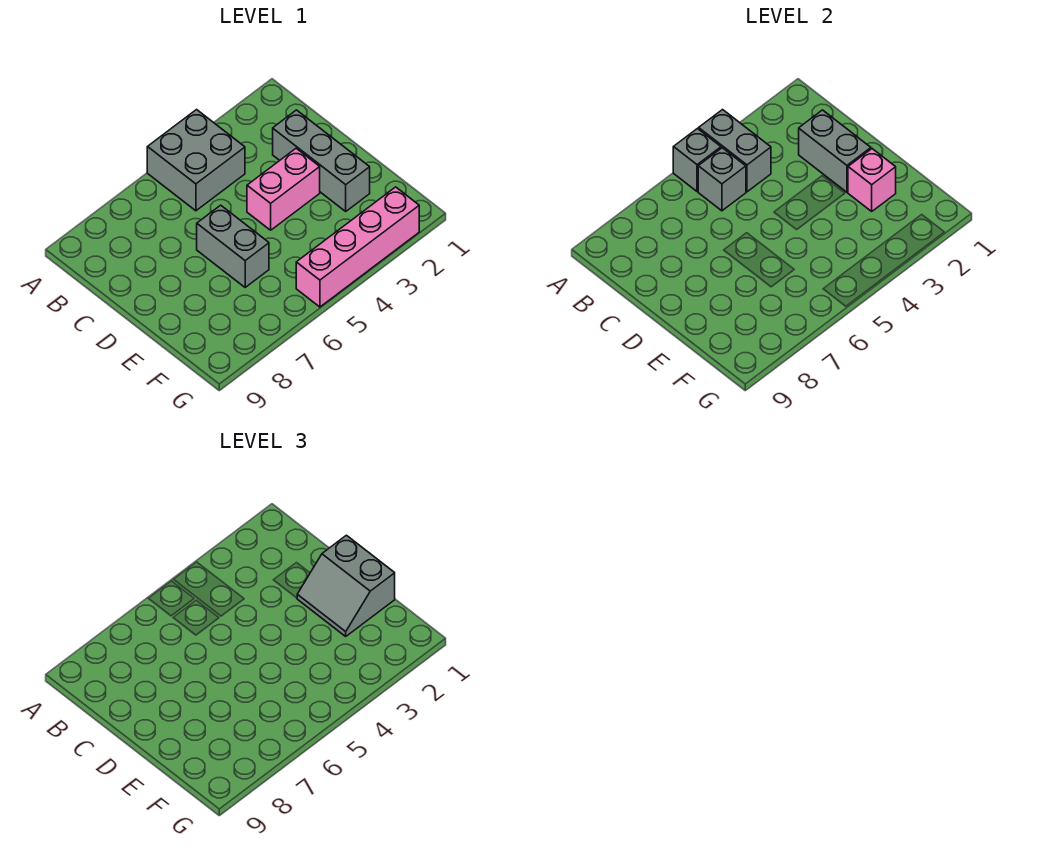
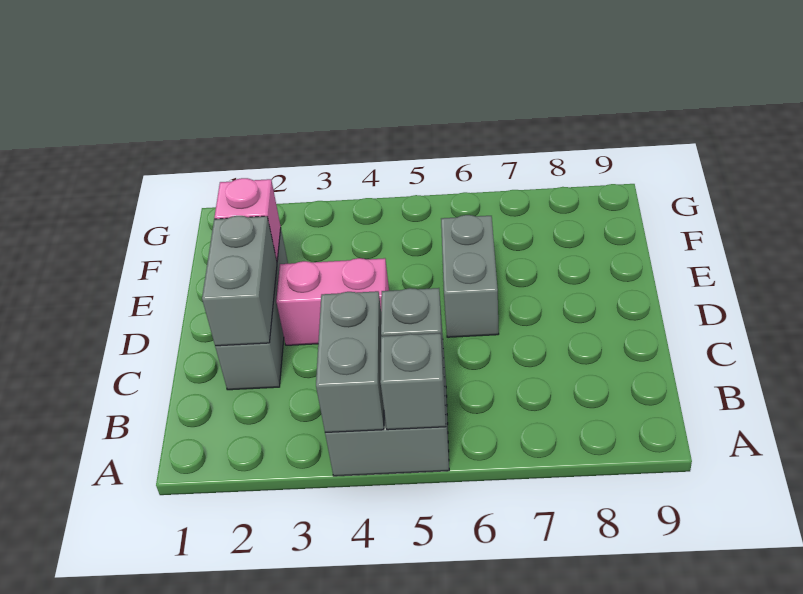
grey slope D1:E2 level 3 top 1 -> none
pink brick G2:G5 level 1 -> none

